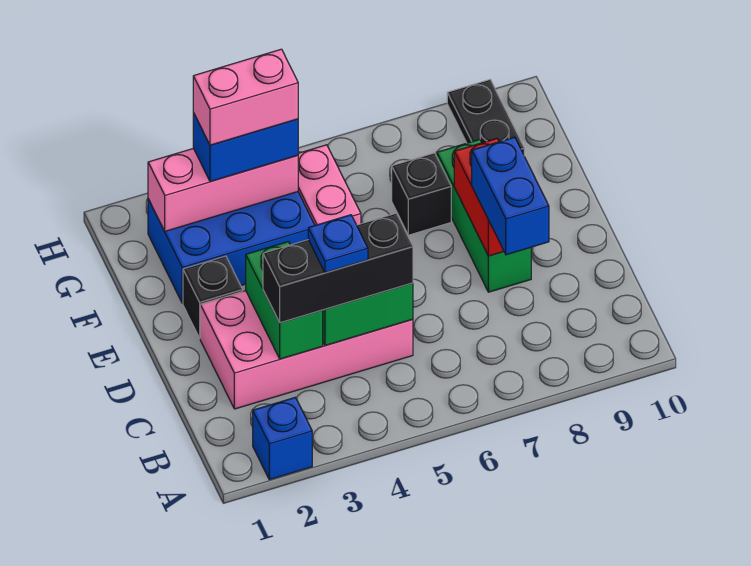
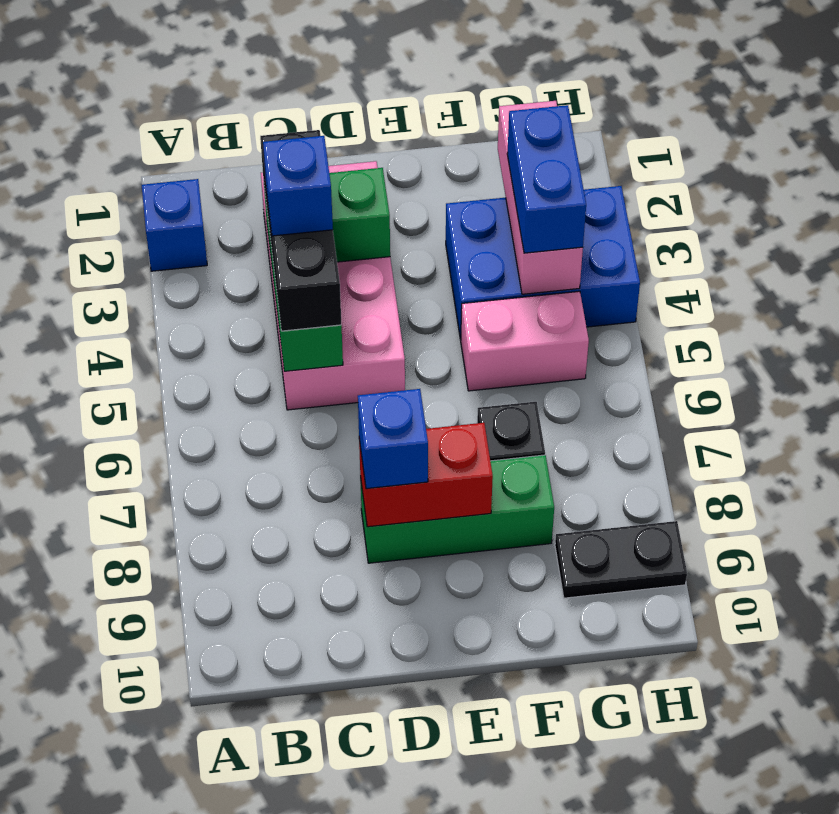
blue plate C4 level 4 -> blue brick C4 level 4
blue brick C8:D8 level 3 -> blue brick D8 level 3
black brick E2 level 1 -> none
blue brick F2:G4 level 1 -> blue brick F3:H4 level 1
pink brick G3:G4 level 4 -> none

